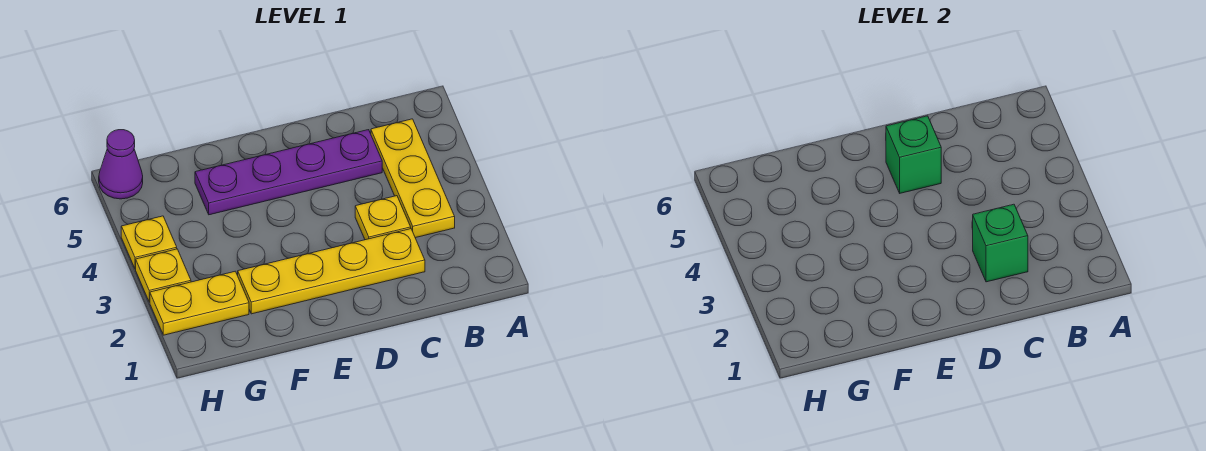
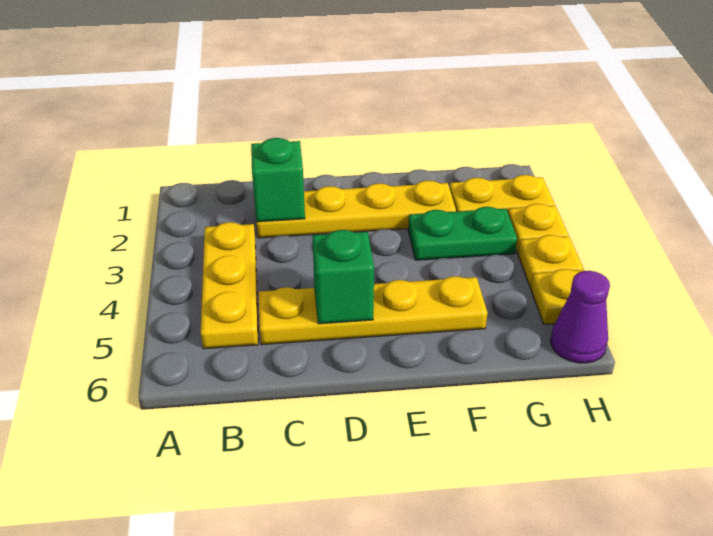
yellow plate C3 level 1 -> yellow plate H5 level 1
purple plate C5:F5 level 1 -> yellow plate C5:F5 level 1
none -> green plate F3:G3 level 1

